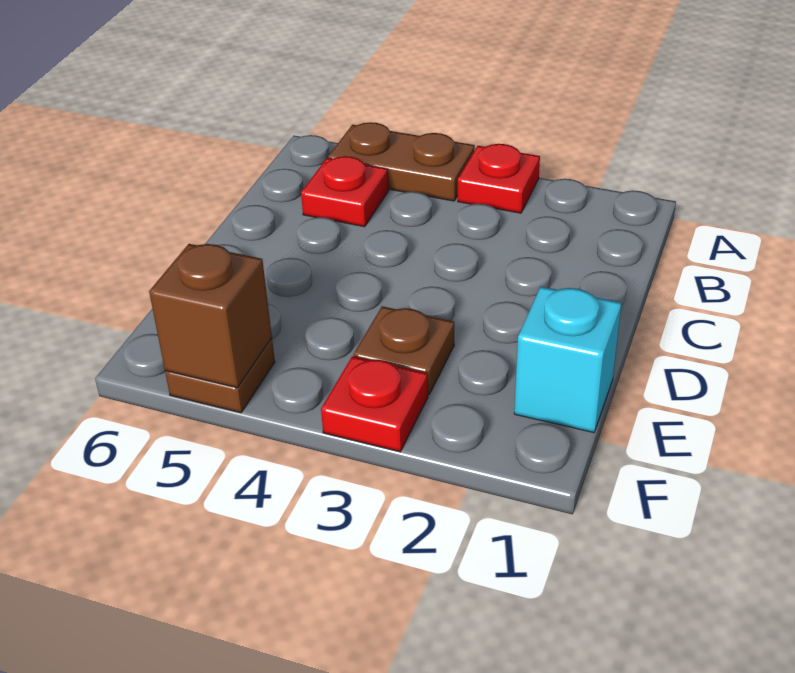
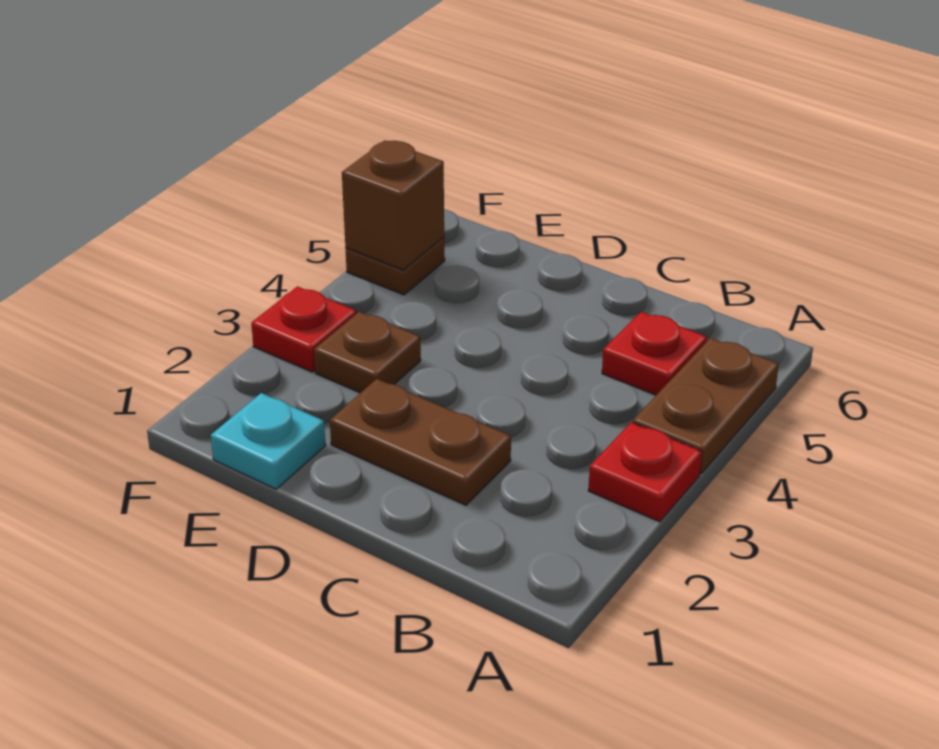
none -> brown plate C2:D2 level 1
cyan brick E1 level 1 -> cyan plate E1 level 1

